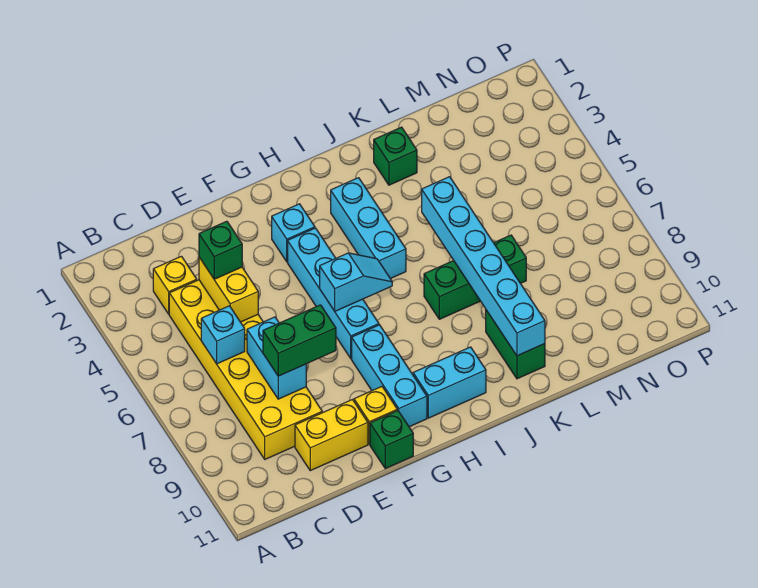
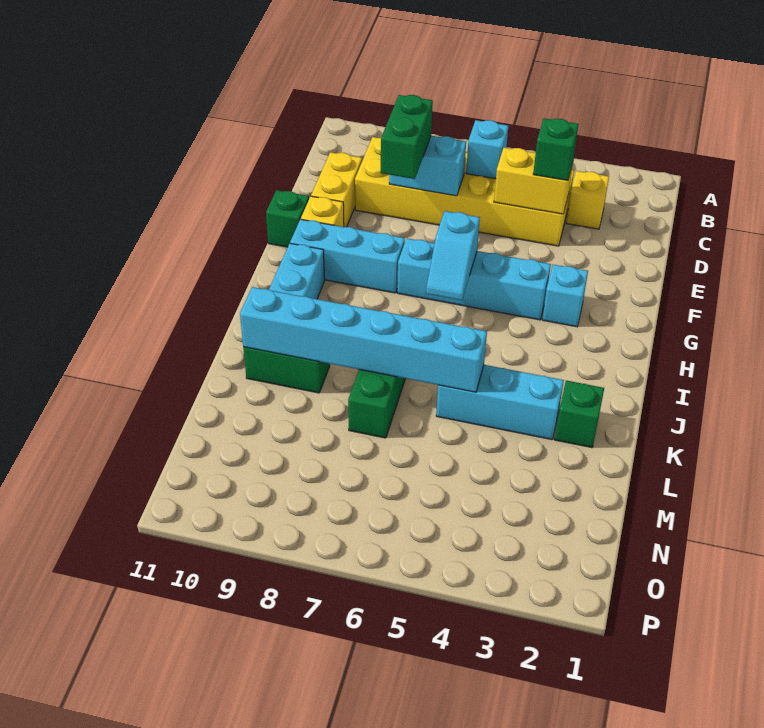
cyan brick I3:I5 level 1 -> cyan brick K3:K5 level 1

